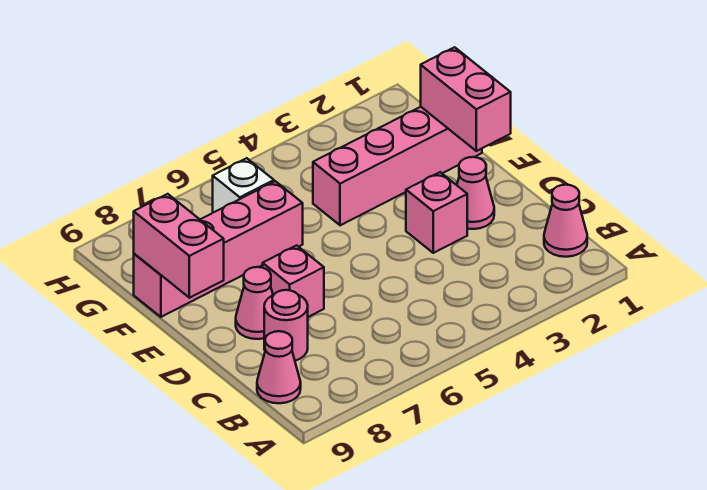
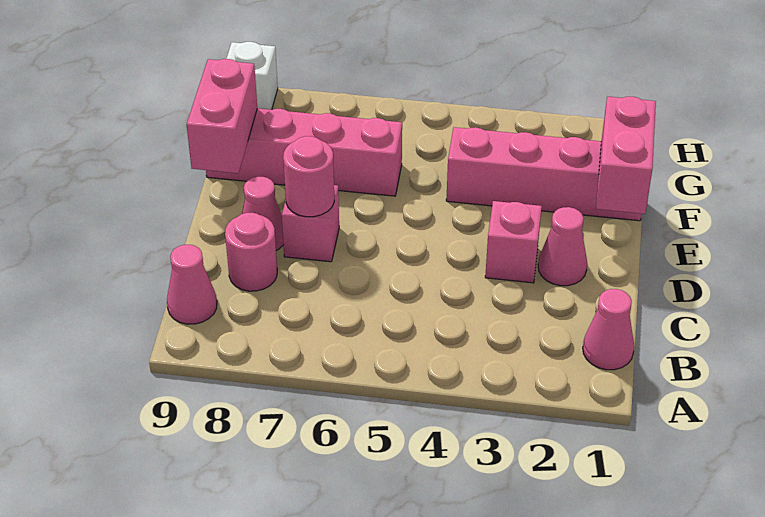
none -> pink round brick D7 level 2
white brick G6 level 1 -> white brick H9 level 1

